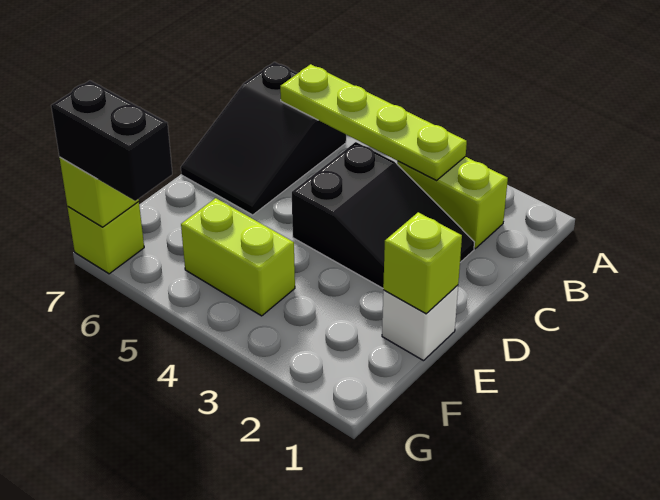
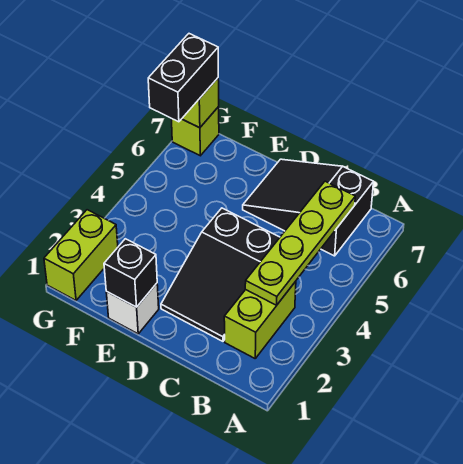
lime brick E1 level 2 -> black brick E1 level 2
lime brick F4:F5 level 1 -> lime brick G1:G2 level 1

